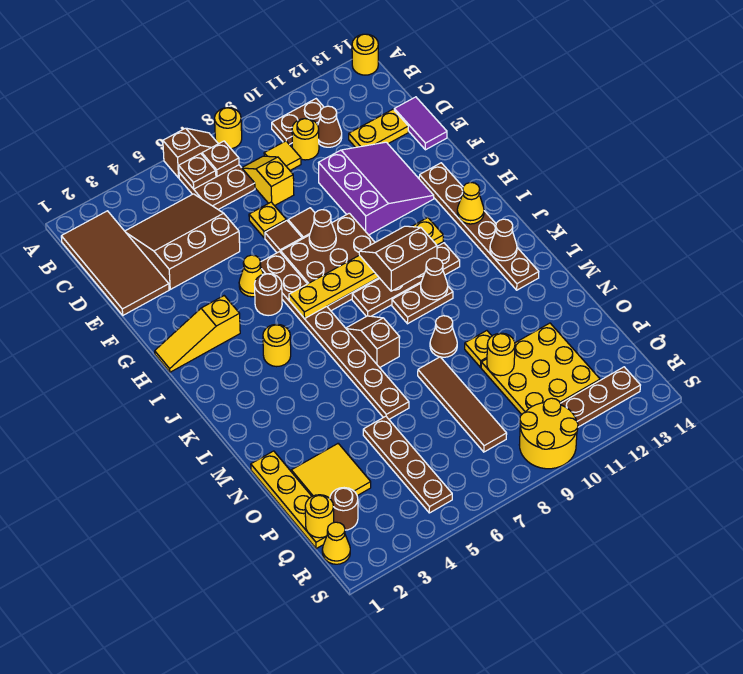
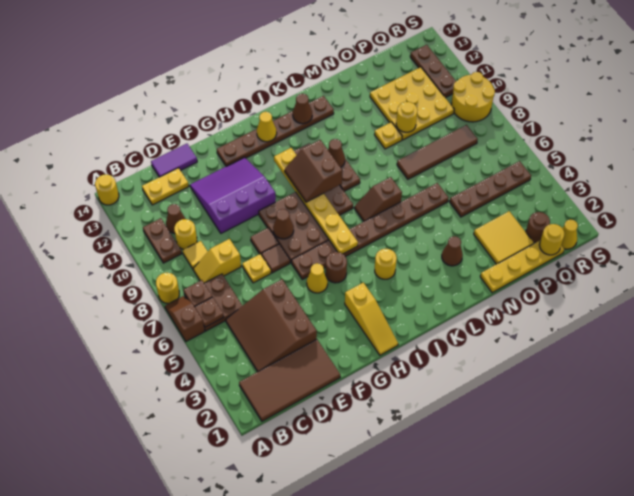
yellow plate D12:D13 level 1 -> yellow plate C13:D13 level 1
brown cone M9 level 1 -> brown cone M3 level 1

